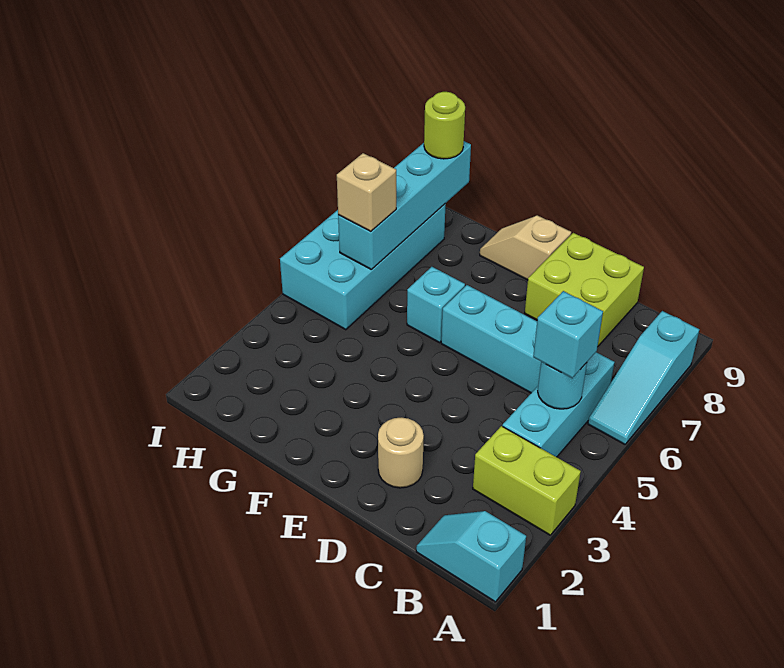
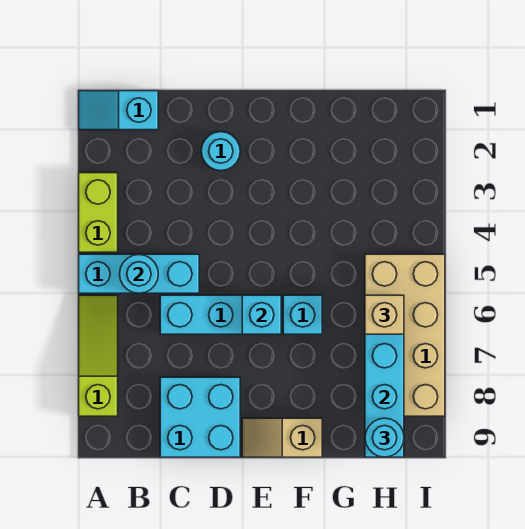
cyan slope A1:B1 level 1 top A -> cyan slope A1:B1 level 1 top B
lime brick A3:B3 level 1 -> lime brick A3:A4 level 1
cyan slope A6:A8 level 1 top 8 -> lime slope A6:A8 level 1 top 8
cyan brick B4:B6 level 1 -> cyan brick A5:C5 level 1
cyan brick B5 level 3 -> cyan brick E6 level 2
lime brick C8:D9 level 1 -> cyan brick C8:D9 level 1
tan round brick D2 level 1 -> cyan round brick D2 level 1
tan slope E9:F9 level 1 top E -> tan slope E9:F9 level 1 top F
cyan brick H5:I8 level 1 -> tan brick H5:I8 level 1
lime round brick H9 level 3 -> cyan round brick H9 level 3

